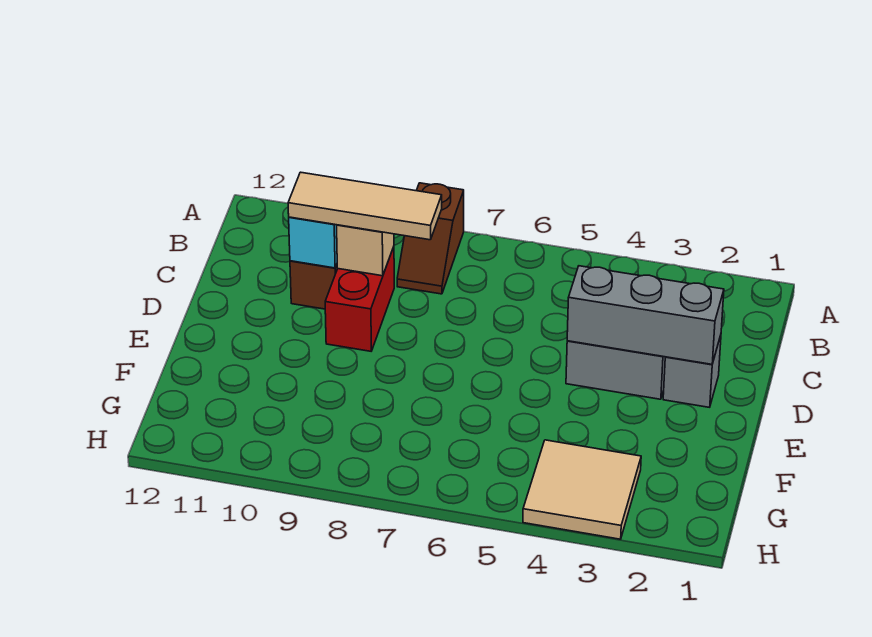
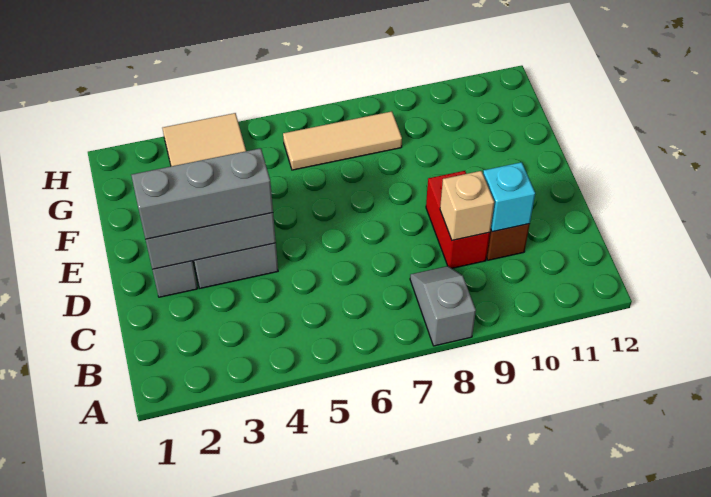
brown slope A8:B8 level 1 top A -> grey slope A8:B8 level 1 top A
tan tile C8:C10 level 3 -> tan tile G6:G8 level 1
none -> grey brick D2:D4 level 3

